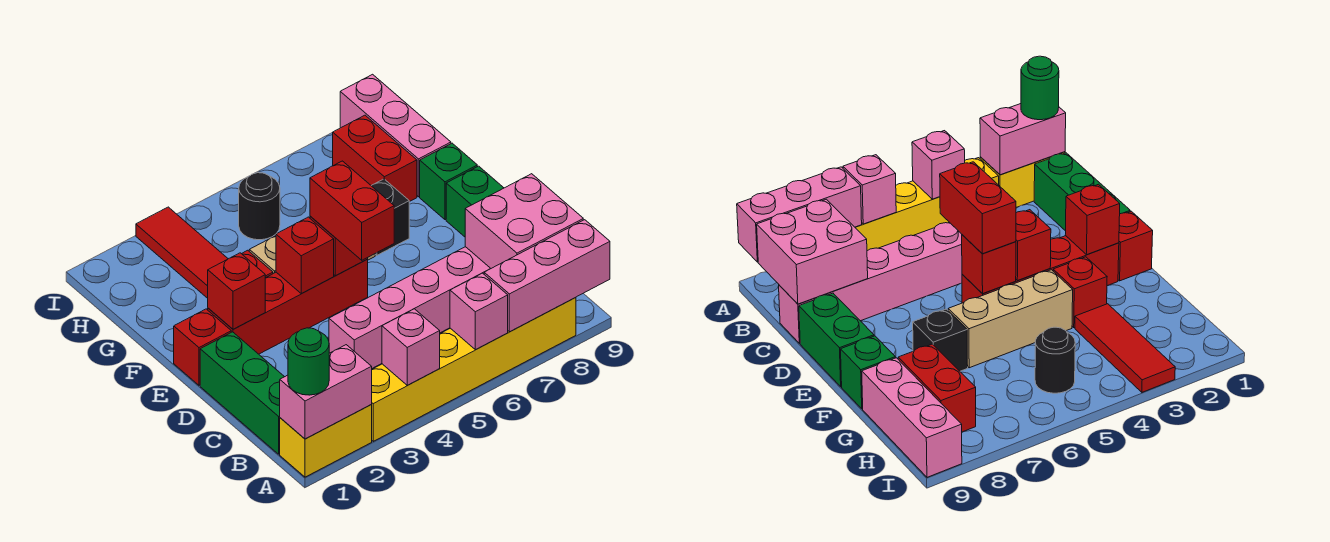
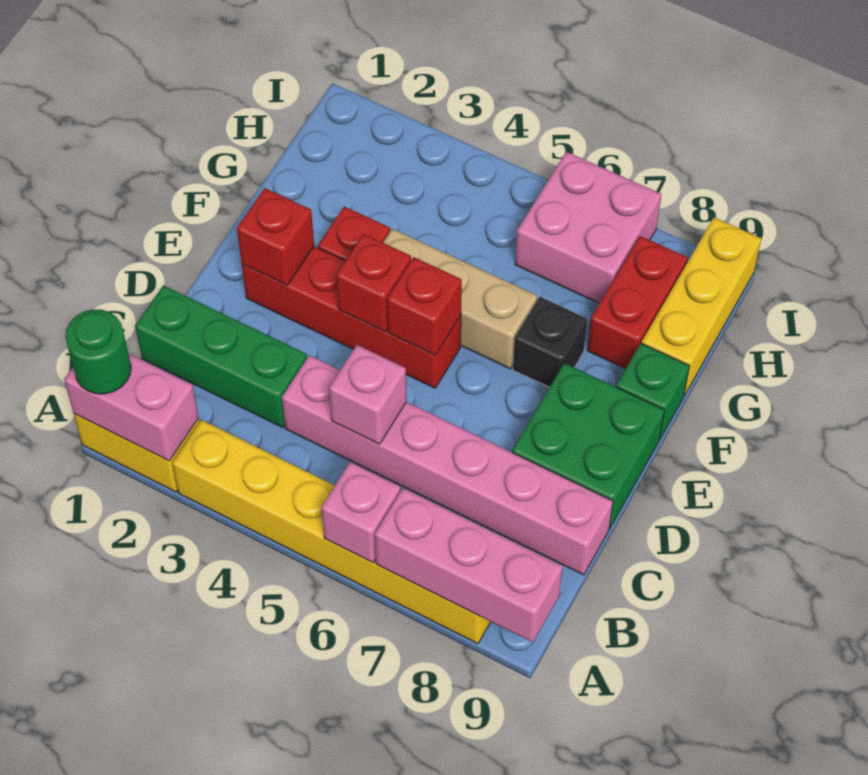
pink brick A4 level 2 -> pink brick C5 level 2
green brick B1:D1 level 1 -> green brick C1:C3 level 1
pink brick B8:C9 level 2 -> pink brick H6:I7 level 1
red brick D5:E5 level 3 -> none
green brick D9:E9 level 1 -> green brick D8:E9 level 1
red brick E1 level 1 -> none
red tile G3:I3 level 1 -> none
pink brick G9:I9 level 1 -> yellow brick G9:I9 level 1
black round brick H5 level 1 -> none

